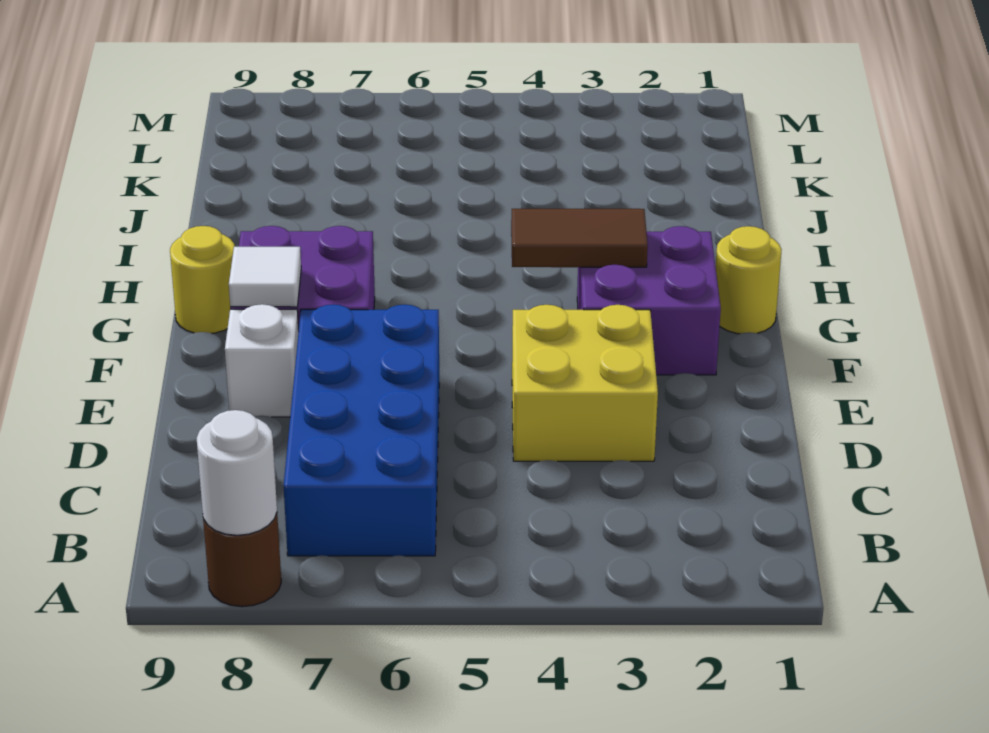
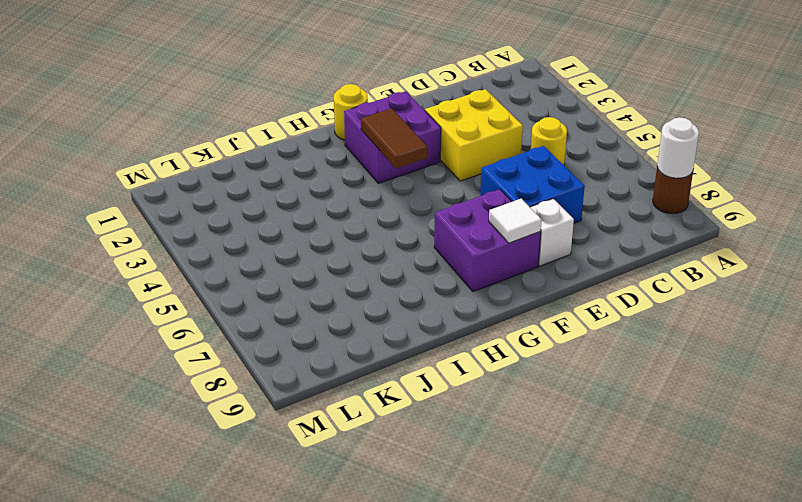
blue brick B6:E7 level 1 -> blue brick D6:E7 level 1
yellow round brick G9 level 1 -> yellow round brick C5 level 1

